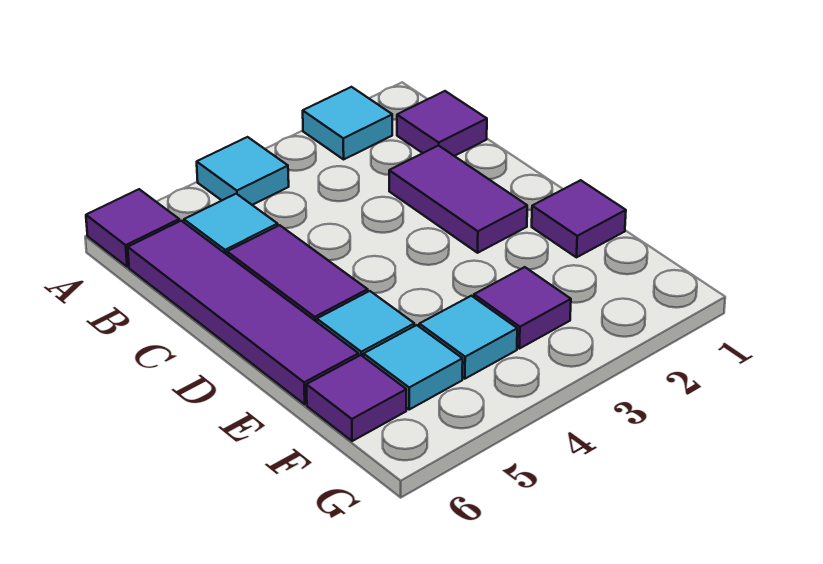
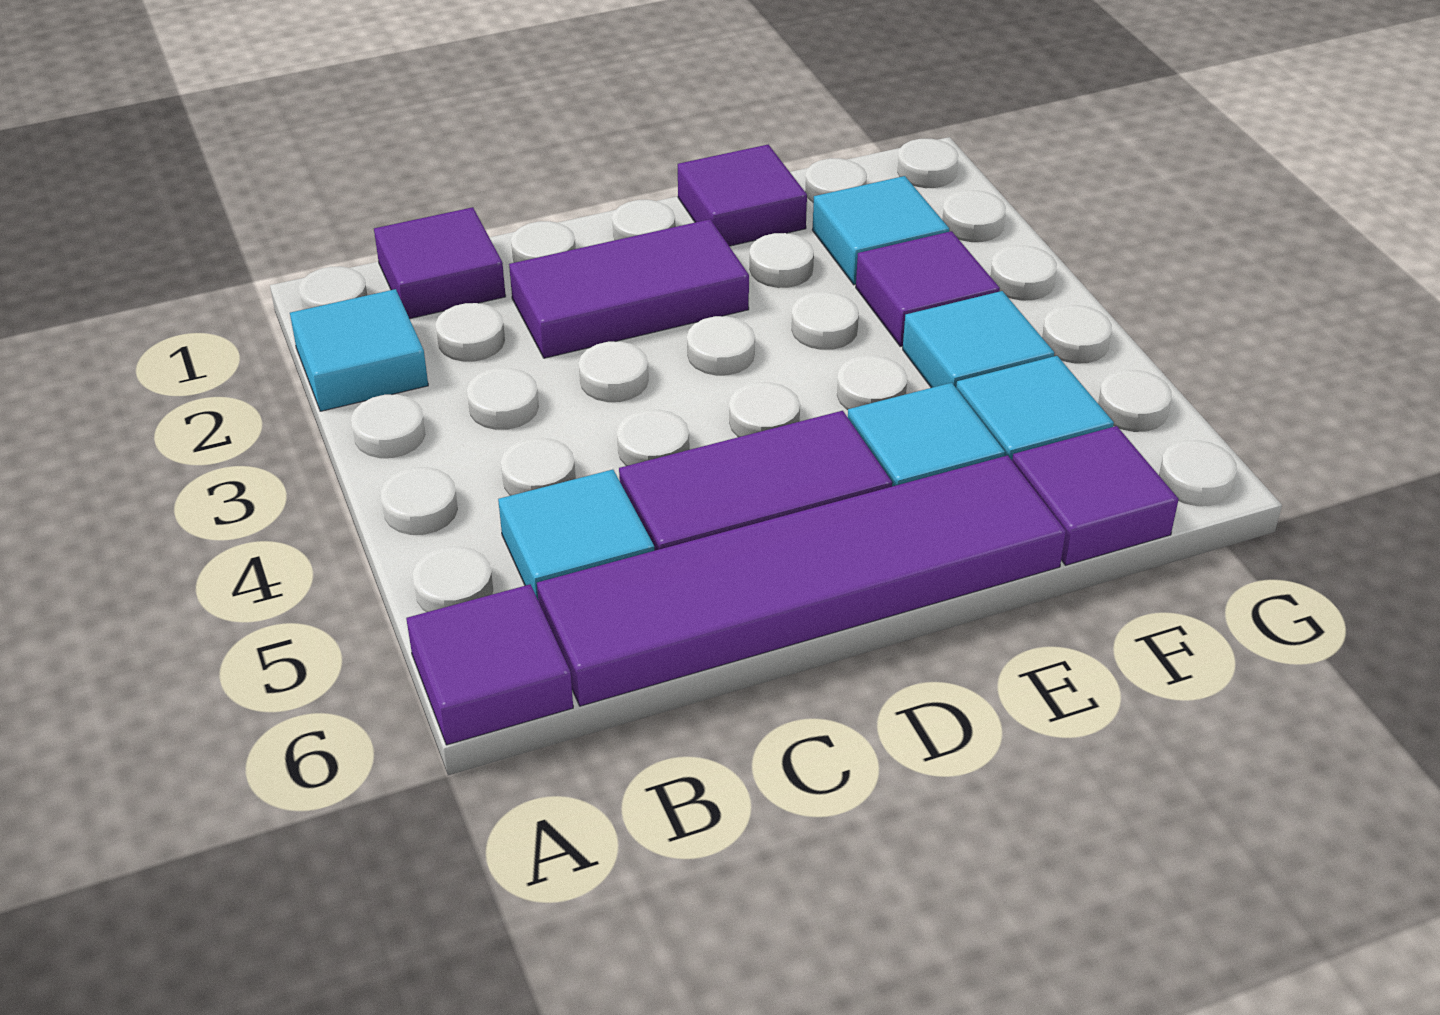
cyan tile A4 level 1 -> cyan tile F2 level 1

